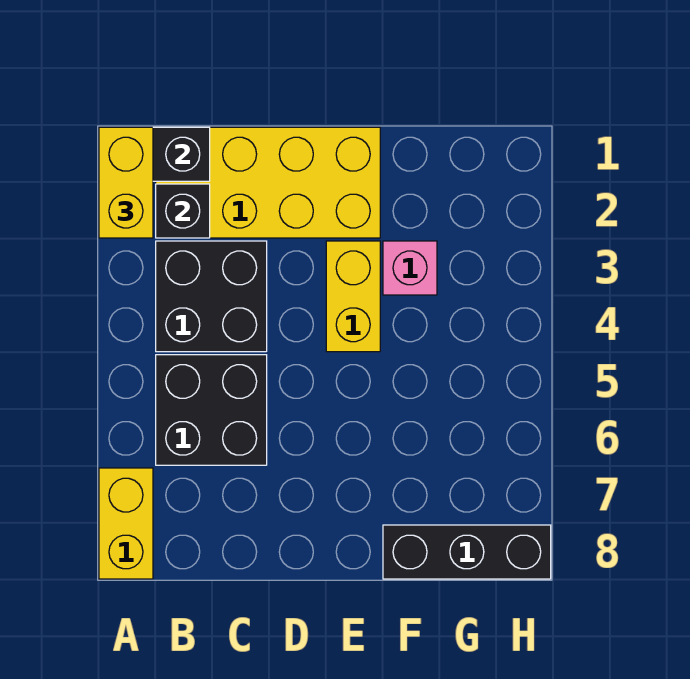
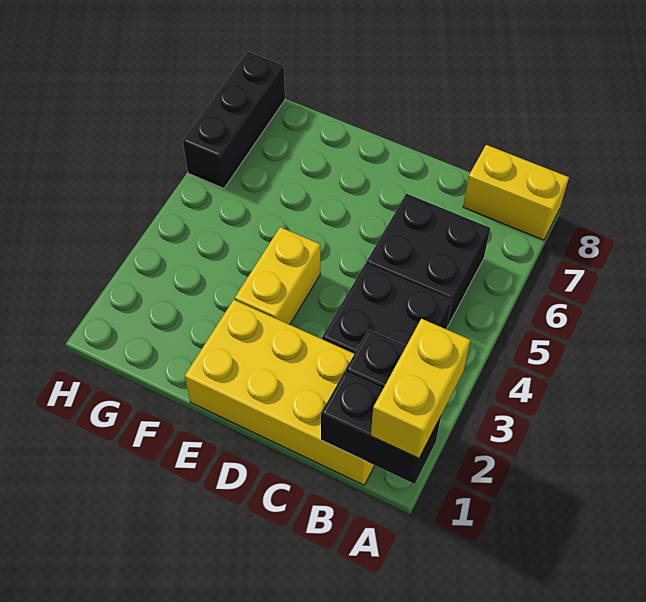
yellow brick A7:A8 level 1 -> yellow brick A8:B8 level 1
pink brick F3 level 1 -> none
black brick F8:H8 level 1 -> black brick H6:H8 level 1

